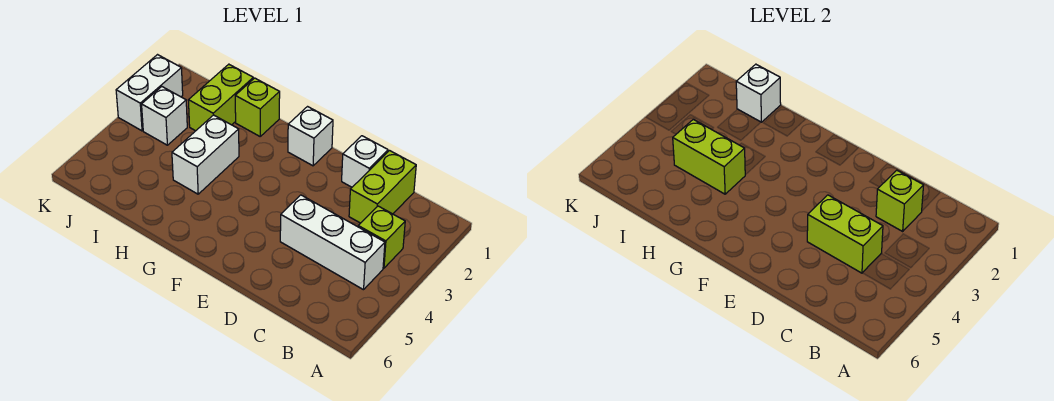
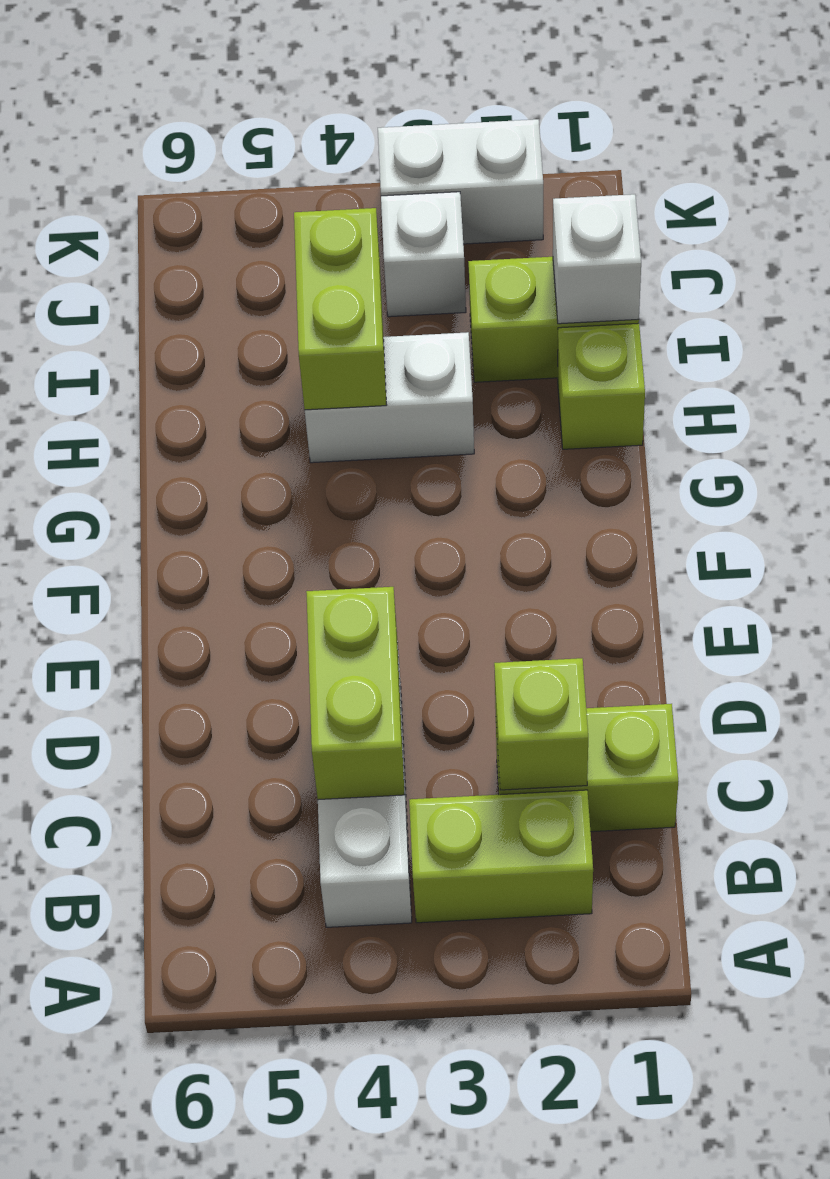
lime brick B3 level 1 -> lime brick B2:B3 level 1
white brick D1 level 1 -> none
white brick F1 level 1 -> none

